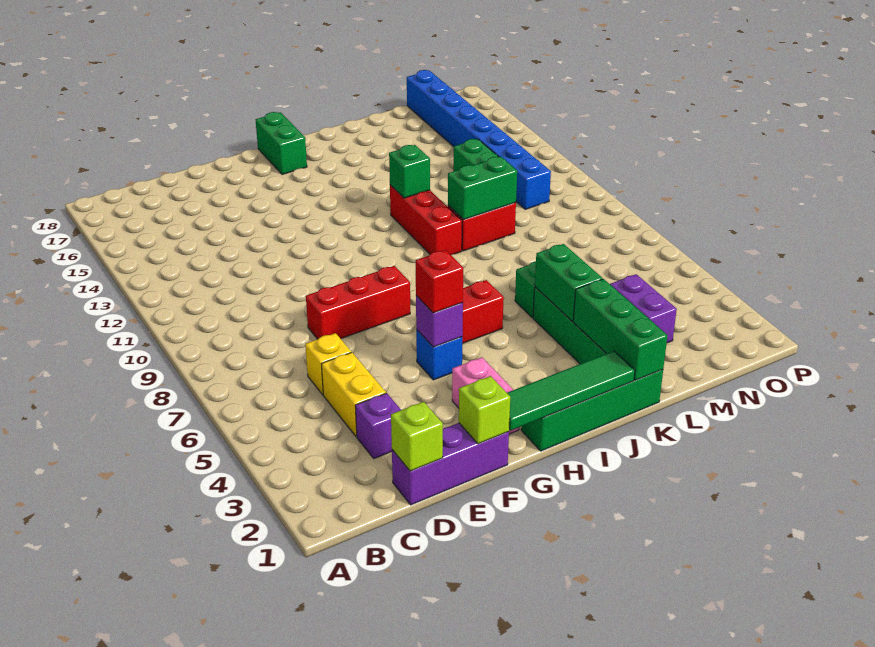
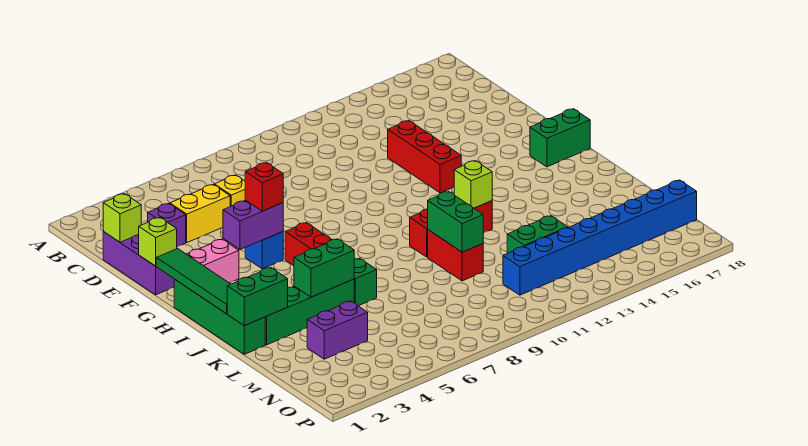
red brick E8:G8 level 1 -> red brick E13:G13 level 1
purple brick G5 level 2 -> purple brick G4:G5 level 2
green brick J12 level 2 -> lime brick J12 level 2
green brick K1:K3 level 2 -> green brick K1:K2 level 2

